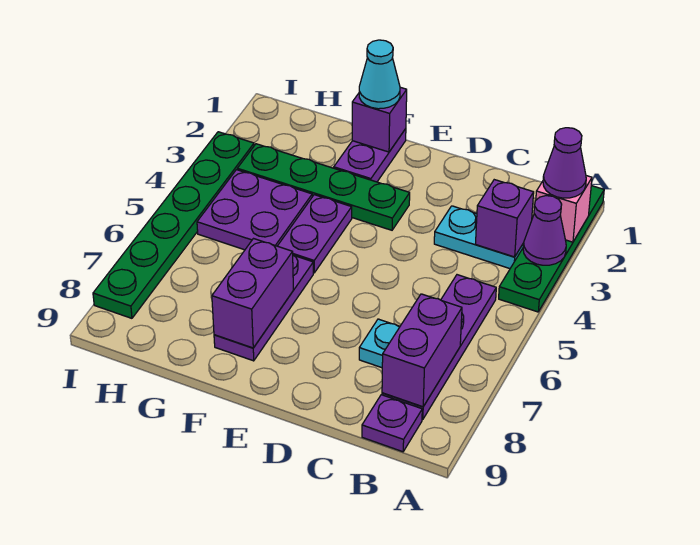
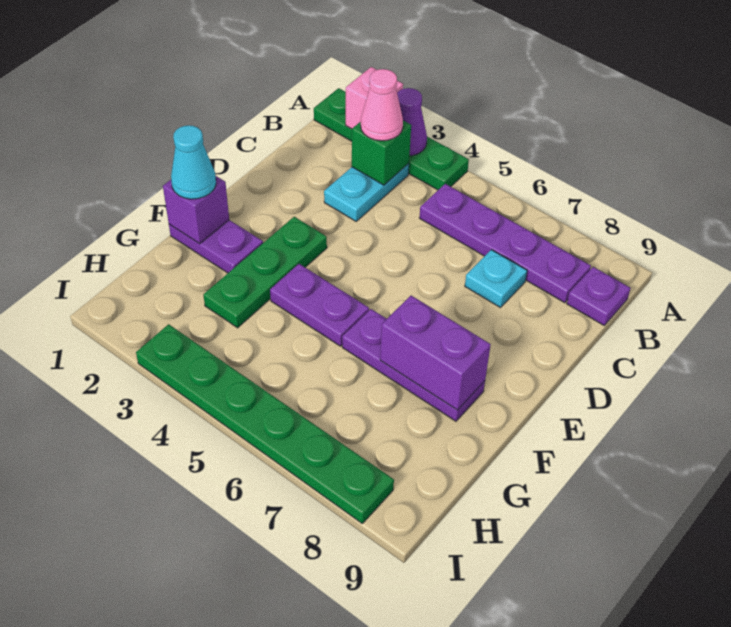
purple cone A2 level 3 -> none
purple brick B3 level 2 -> green brick B3 level 2
none -> pink cone B3 level 3
purple brick B7:B8 level 2 -> none
green plate E3:H3 level 1 -> green plate E3:G3 level 1
purple plate G4:H5 level 1 -> none

